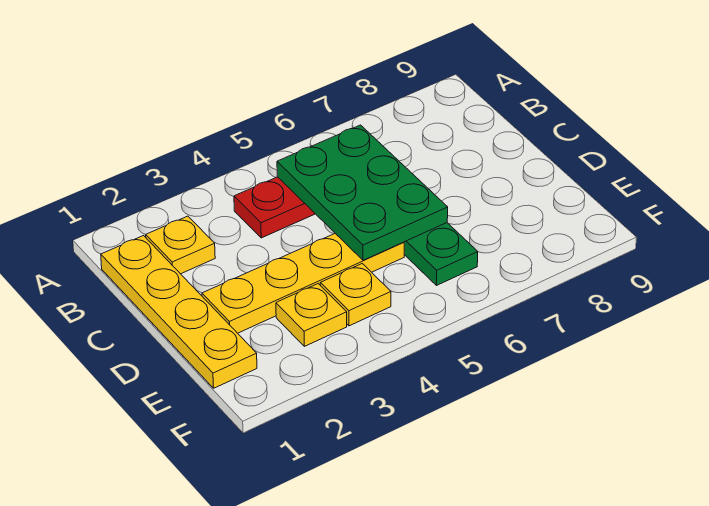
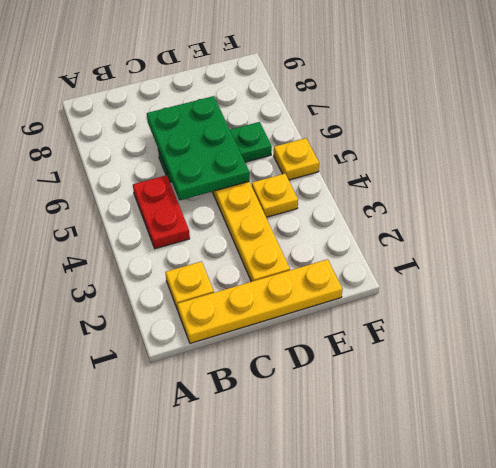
green plate B5:D6 level 2 -> green plate C5:D7 level 2
yellow plate E3 level 1 -> yellow plate F5 level 1

